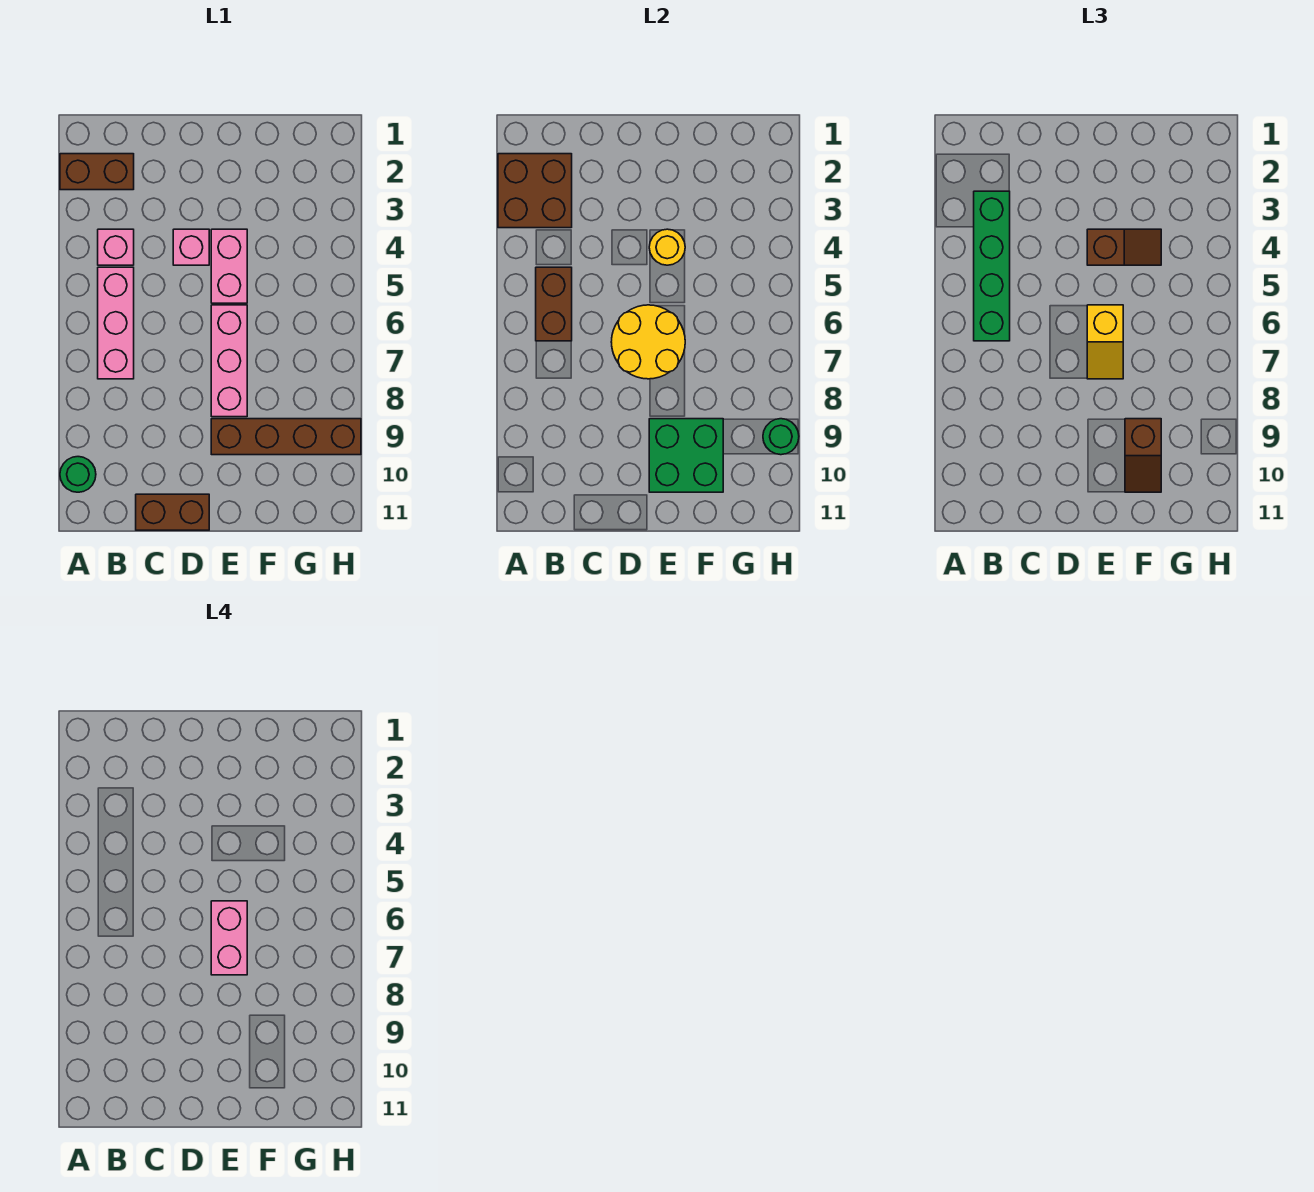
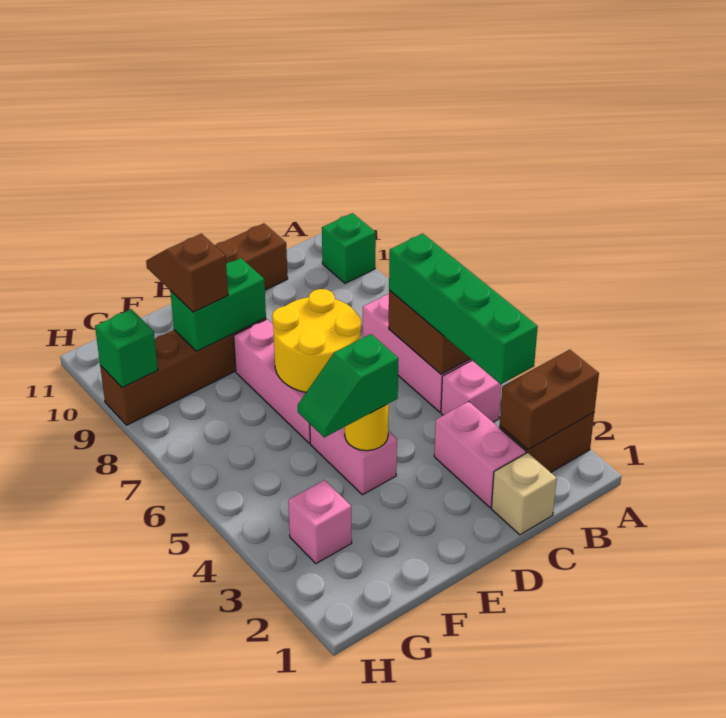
brown brick A2:B3 level 2 -> brown brick A2:B2 level 2
green round brick A10 level 1 -> green brick A10 level 1
none -> tan brick C1 level 1
pink brick D4 level 1 -> pink brick G3 level 1
brown slope E4:F4 level 3 top E -> green slope E4:F4 level 3 top E
yellow slope E6:E7 level 3 top 6 -> none
pink brick E6:E7 level 4 -> pink brick C2:C3 level 1
green brick E9:F10 level 2 -> green brick E9:F9 level 2
green round brick H9 level 2 -> green brick H9 level 2

